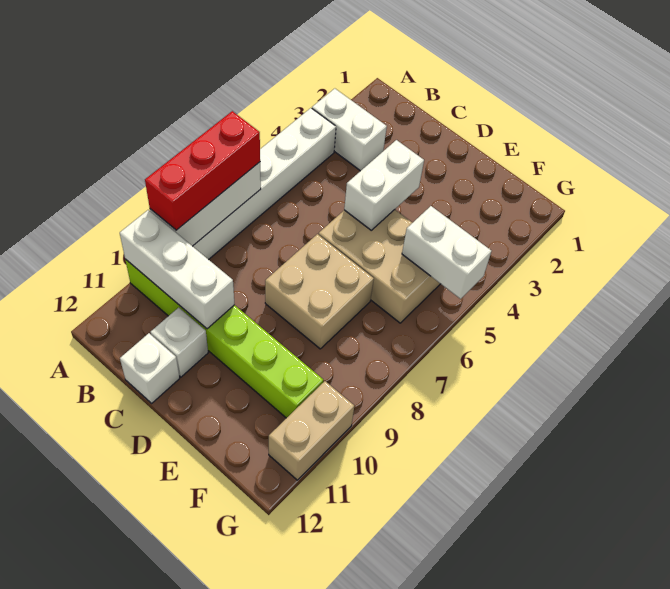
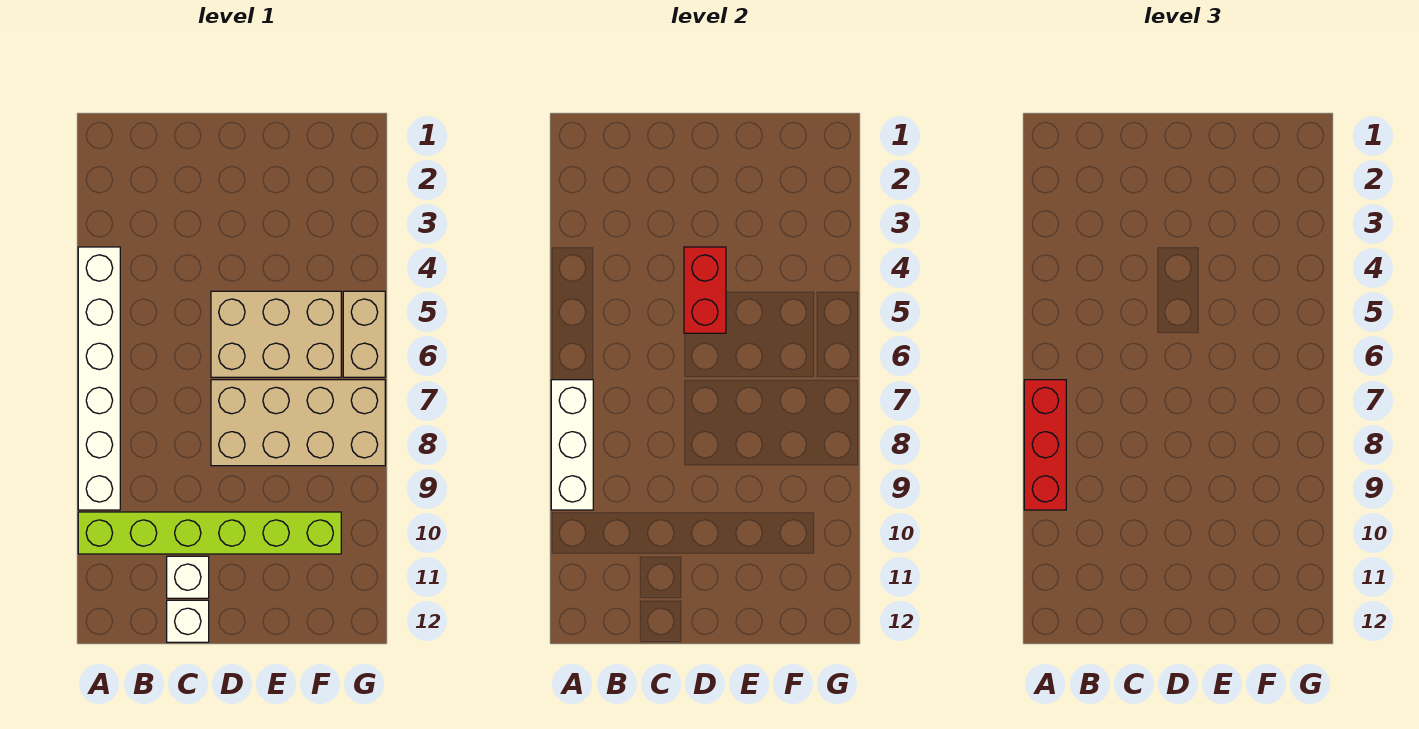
white brick A3:B3 level 1 -> none
white brick A10:C10 level 2 -> none
white brick D4:D5 level 2 -> red brick D4:D5 level 2
tan brick D7:E8 level 1 -> tan brick D7:G8 level 1
white brick F5:G5 level 2 -> none
tan brick G10:G11 level 1 -> tan brick G5:G6 level 1

